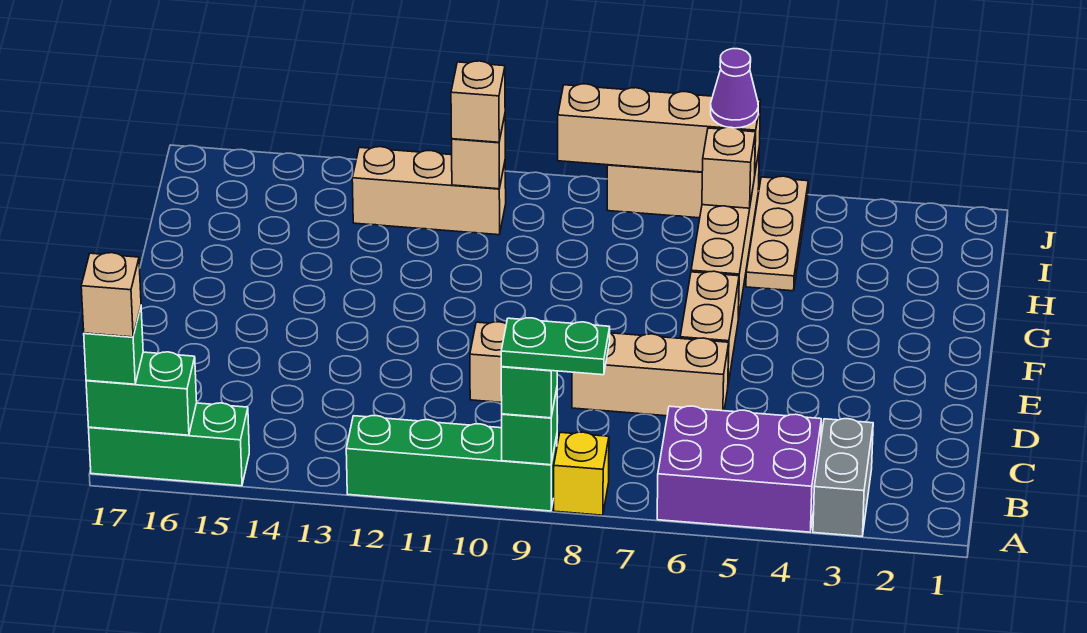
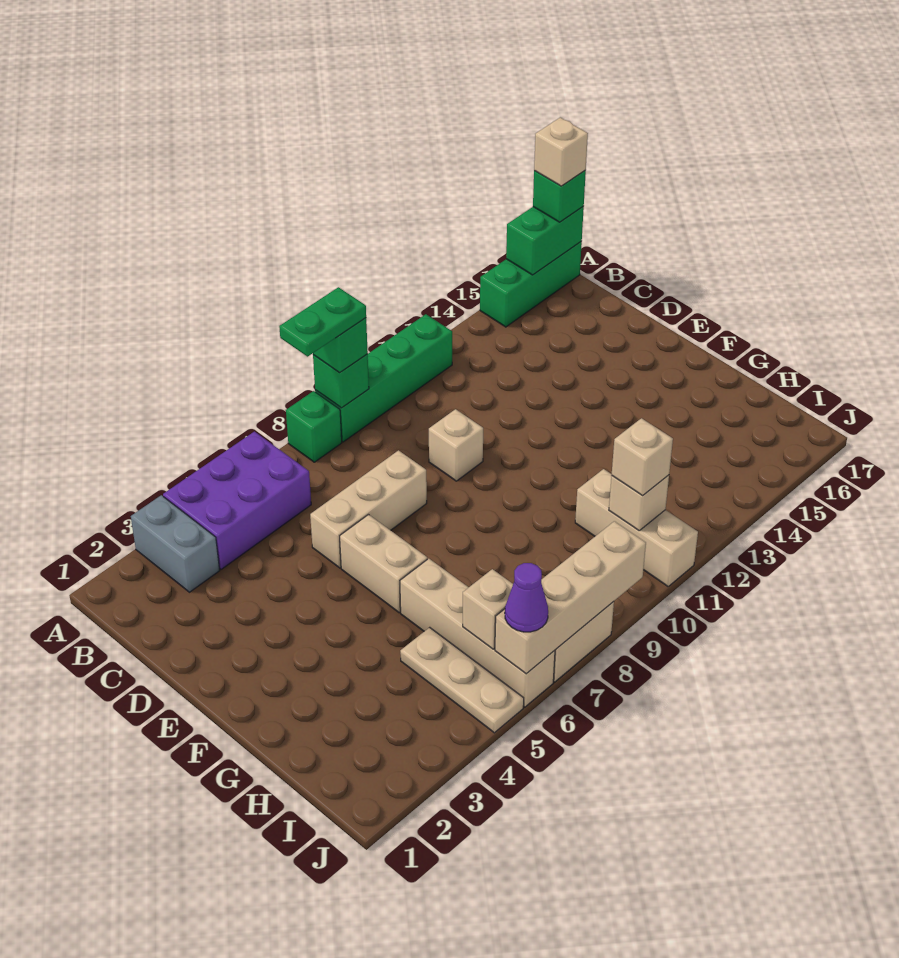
yellow brick A8 level 1 -> green brick A8 level 1
tan brick I11:I13 level 1 -> tan brick H11:J11 level 1

